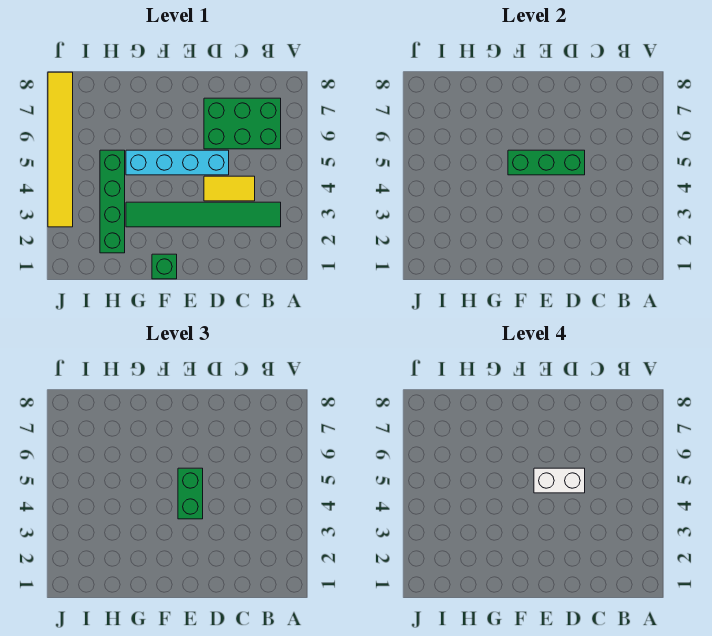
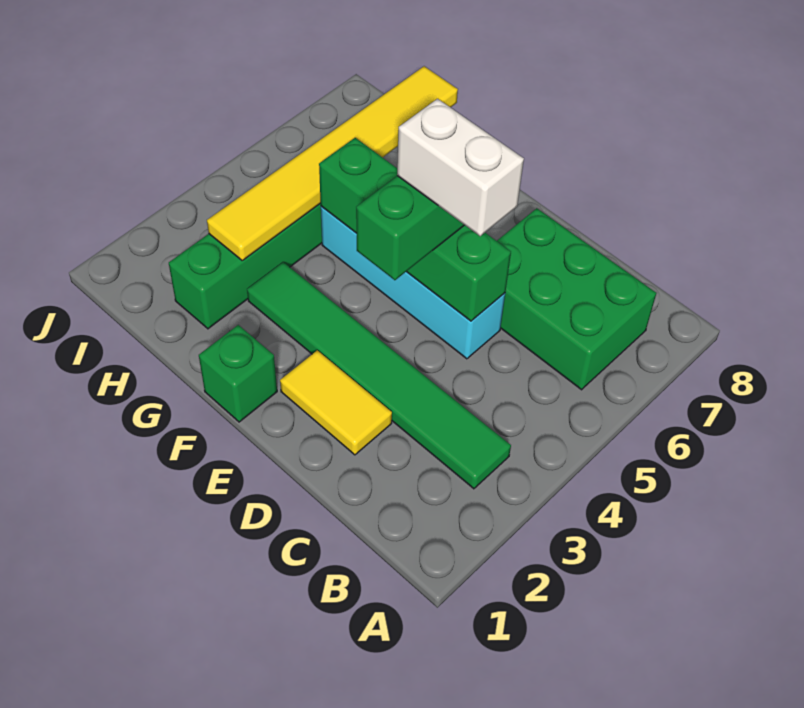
yellow tile C4:D4 level 1 -> yellow tile D2:E2 level 1
green brick D5:F5 level 2 -> green brick D5:G5 level 2
yellow tile J3:J8 level 1 -> yellow tile H3:H8 level 2

